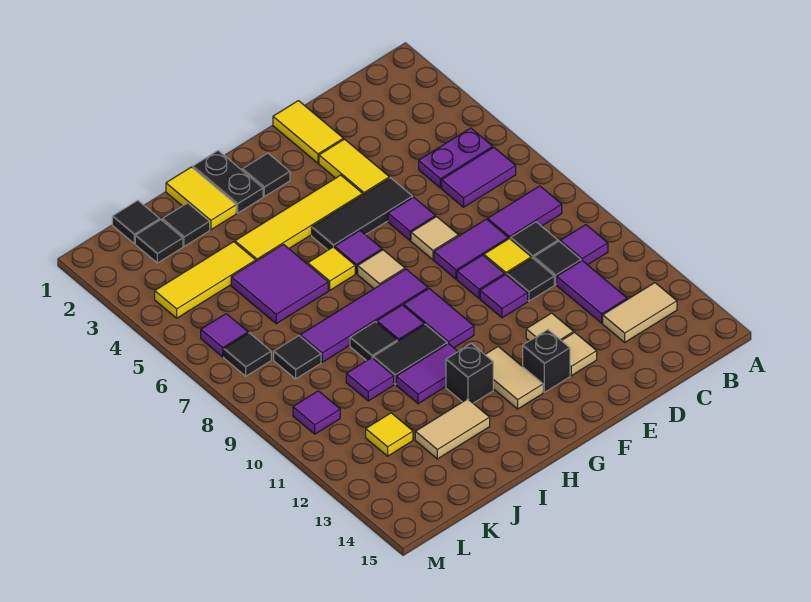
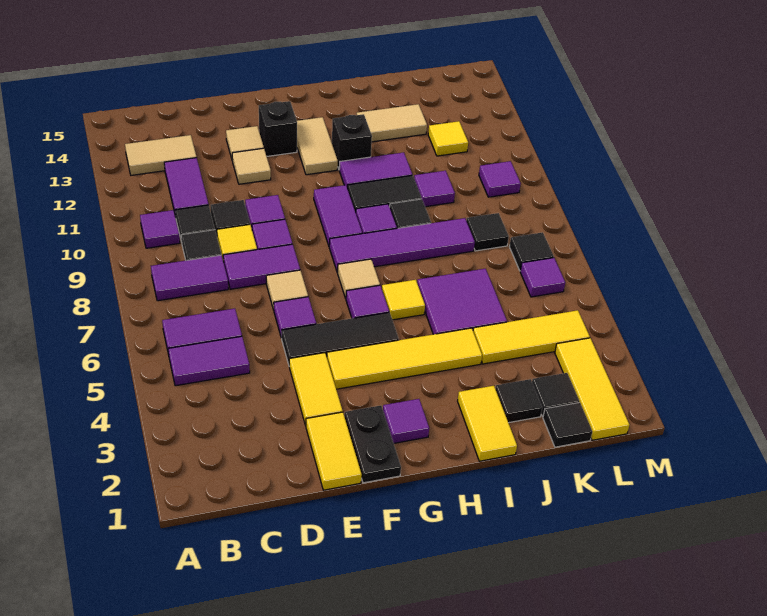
purple plate B5:C5 level 1 -> purple tile B5:C5 level 1
black tile G2 level 1 -> purple tile G2 level 1
black plate H1:H2 level 1 -> black plate F1:F2 level 1
none -> yellow tile L1:L3 level 1

